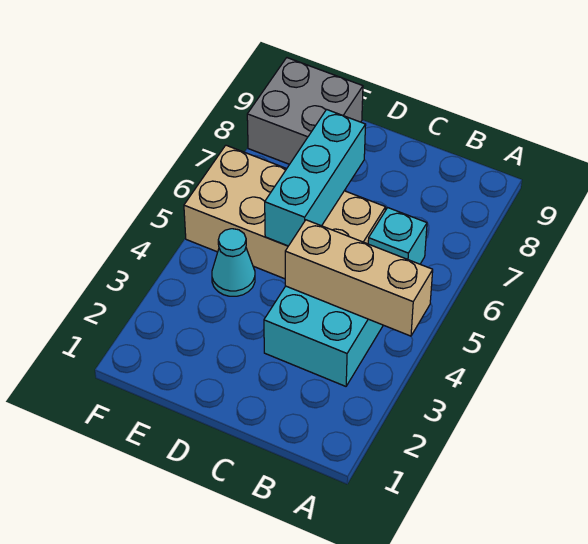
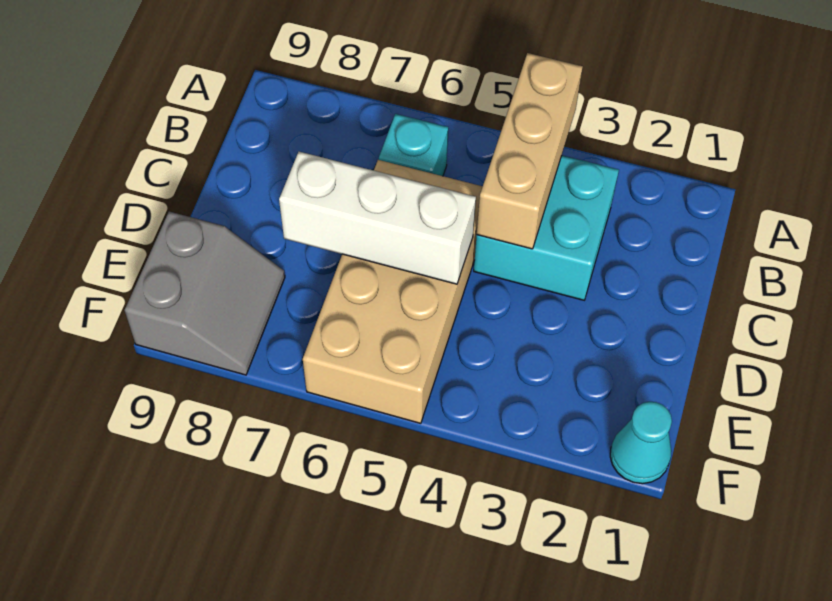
cyan brick D5:D7 level 2 -> white brick D5:D7 level 2
cyan cone E4 level 1 -> cyan cone F1 level 1
grey brick E8:F9 level 1 -> grey slope E8:F9 level 1 top 9

